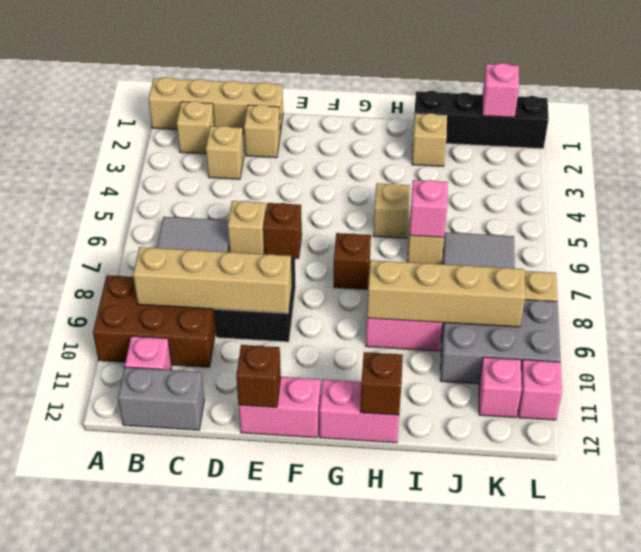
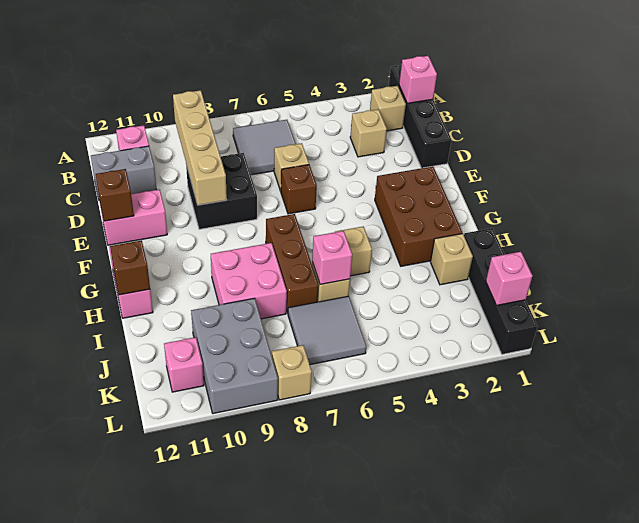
tan brick A1:D1 level 1 -> black brick A1:D1 level 1
brown brick A9:C10 level 1 -> brown brick F2:H3 level 1
grey brick B12:C12 level 1 -> grey brick C11:C12 level 1
tan brick D2 level 1 -> none
pink brick E12:F12 level 1 -> pink brick E11:E12 level 1
brown brick G7 level 1 -> brown brick G7:I7 level 1
tan brick H9:K9 level 2 -> none
pink brick L11 level 1 -> pink brick B1 level 2

